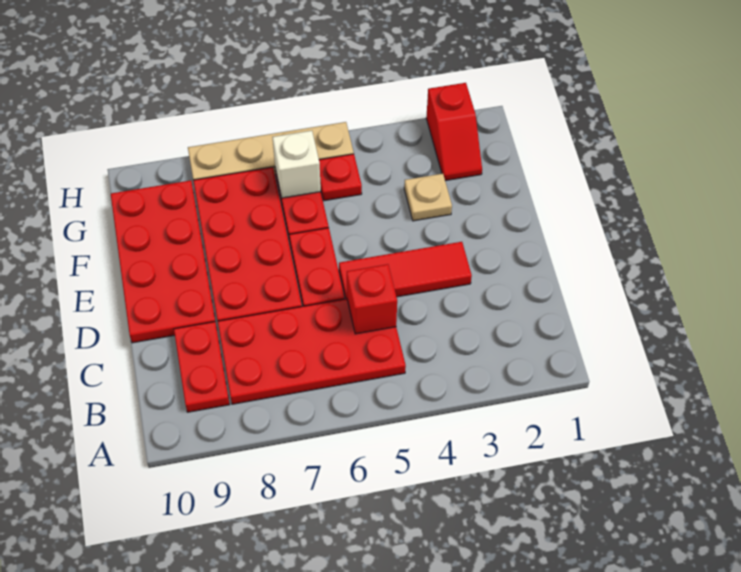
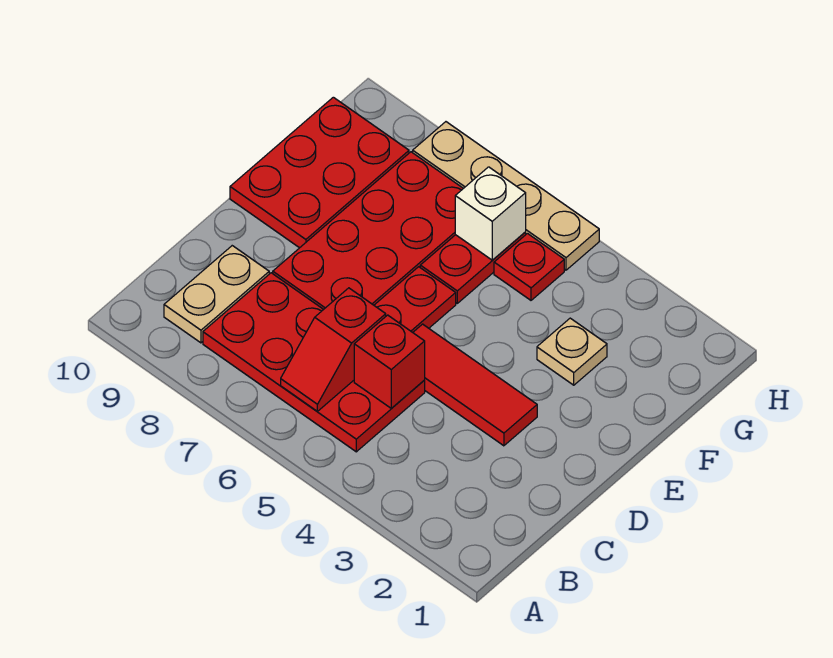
red plate B9:C9 level 1 -> tan plate B9:C9 level 1
red plate D9:G10 level 1 -> red plate E9:G10 level 1
red slope G2:H2 level 1 top H -> red slope B6:C6 level 2 top C

